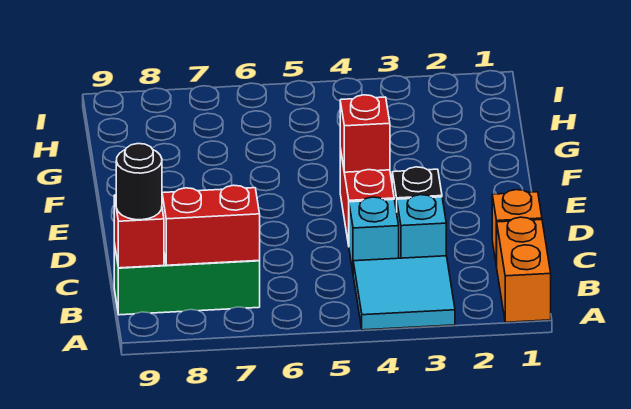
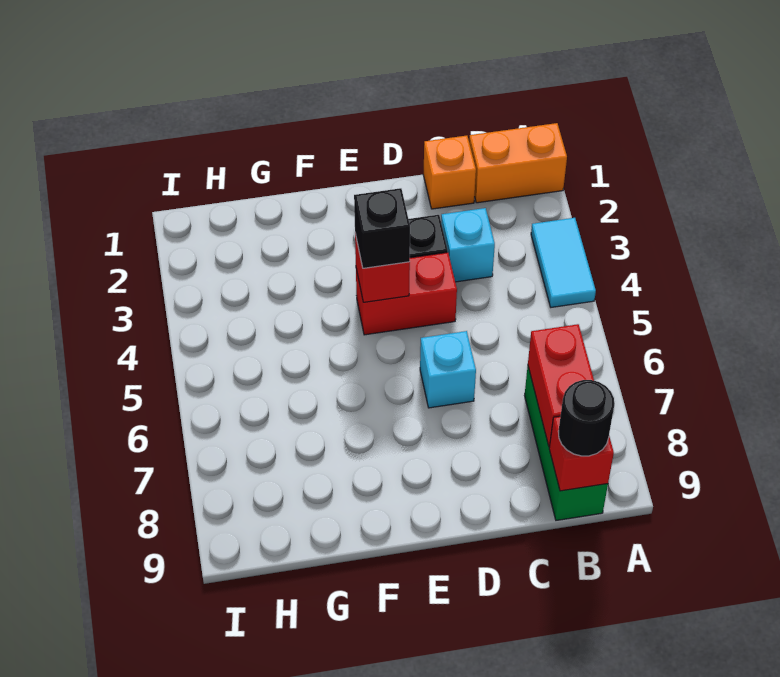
cyan tile A3:B4 level 1 -> cyan tile A3:A4 level 1
cyan brick C4 level 1 -> cyan brick D6 level 1
none -> black brick E4 level 3

